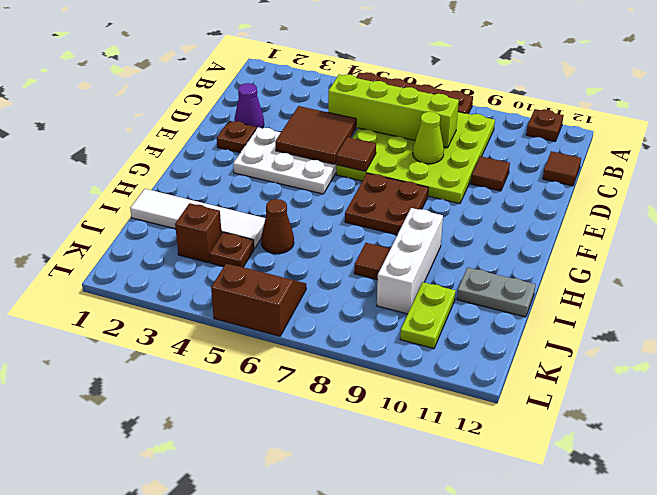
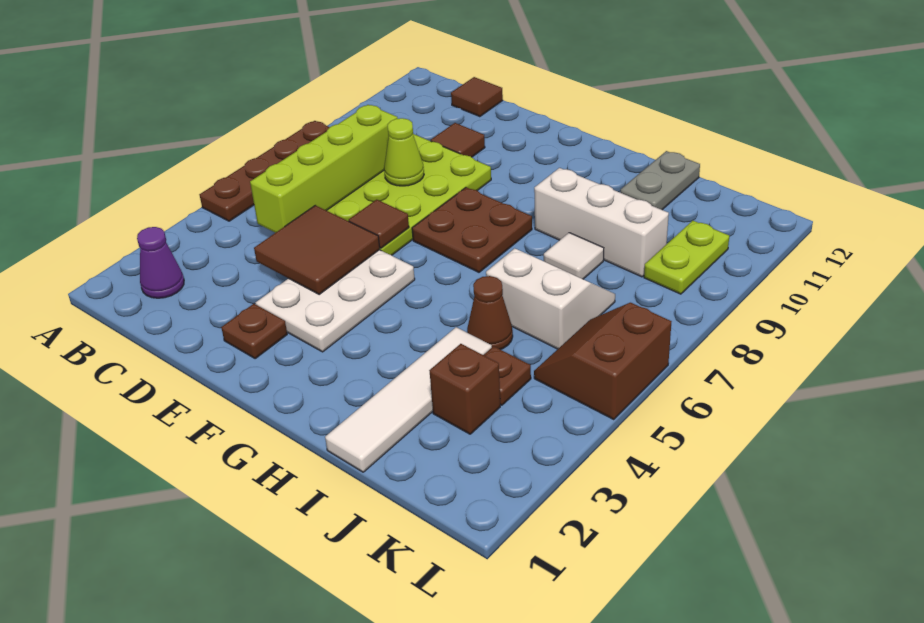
brown plate A11 level 1 -> none
purple cone D2 level 1 -> purple cone B2 level 1
none -> white slope I6:J7 level 1 top 6
brown tile I8 level 1 -> white tile I8 level 1
lime plate J10:K10 level 1 -> lime plate K9:K10 level 1

